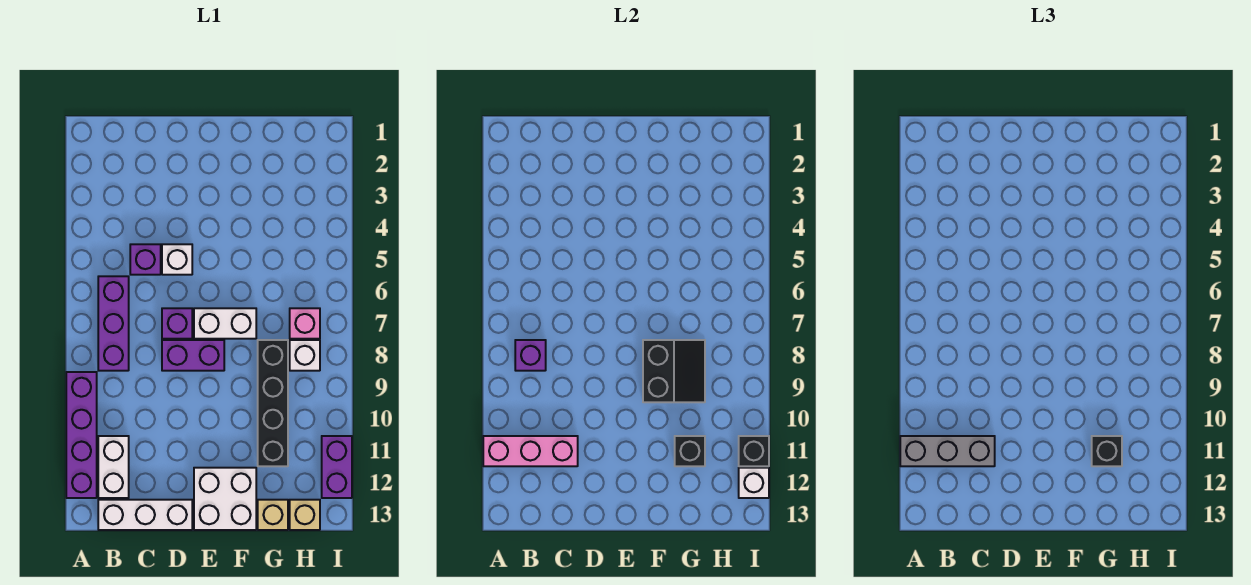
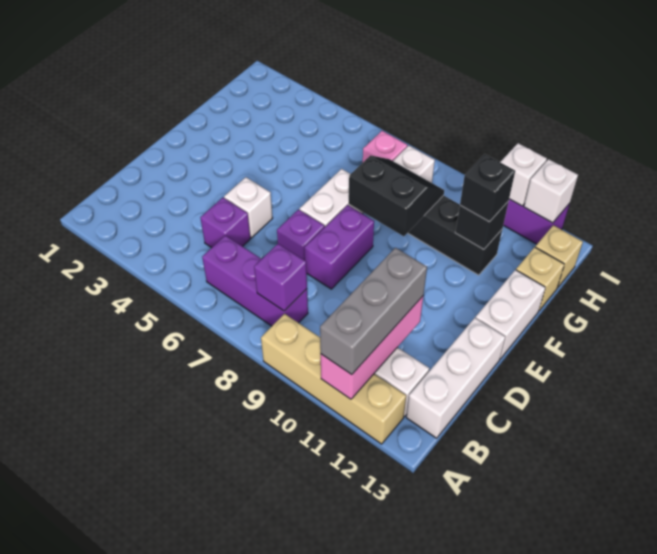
purple brick A9:A12 level 1 -> tan brick A9:A12 level 1
white brick E12:F13 level 1 -> white brick E13:F13 level 1
black brick I11 level 2 -> white brick I11 level 2

